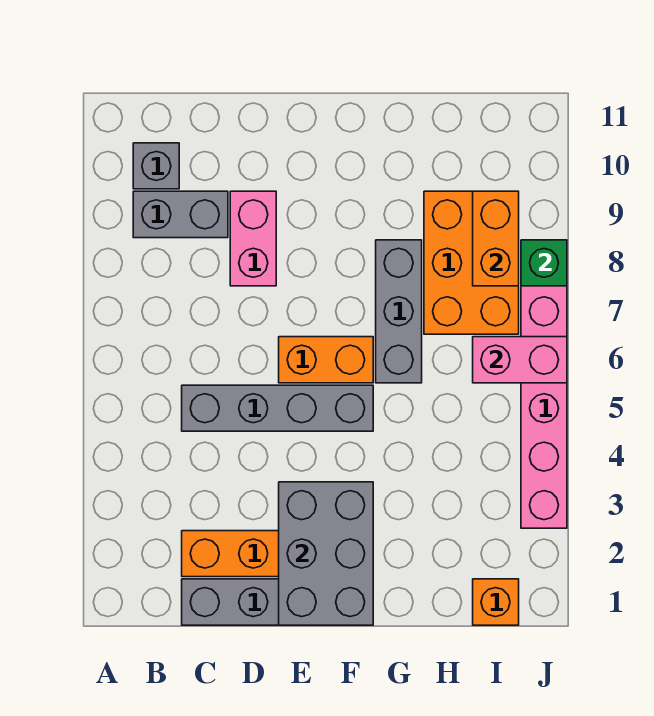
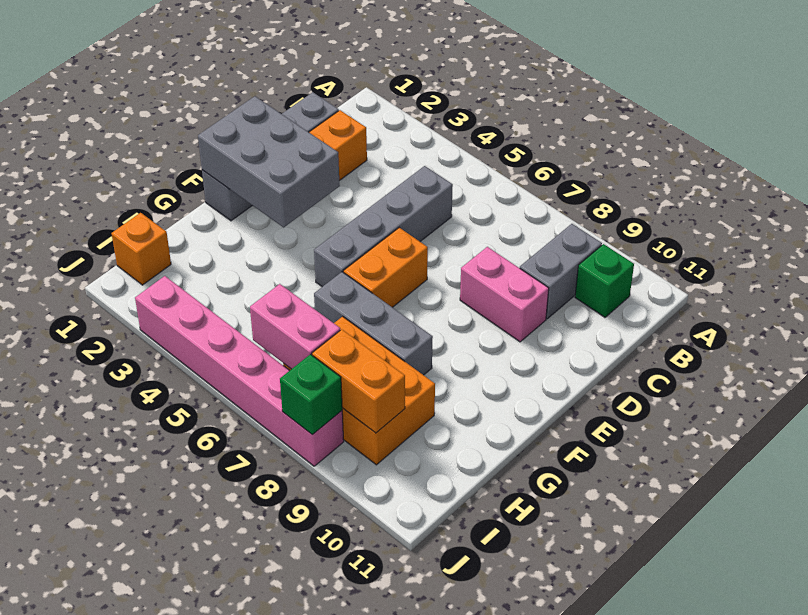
grey brick B10 level 1 -> green brick B10 level 1
pink brick I6:J6 level 2 -> pink brick I6:I7 level 2

